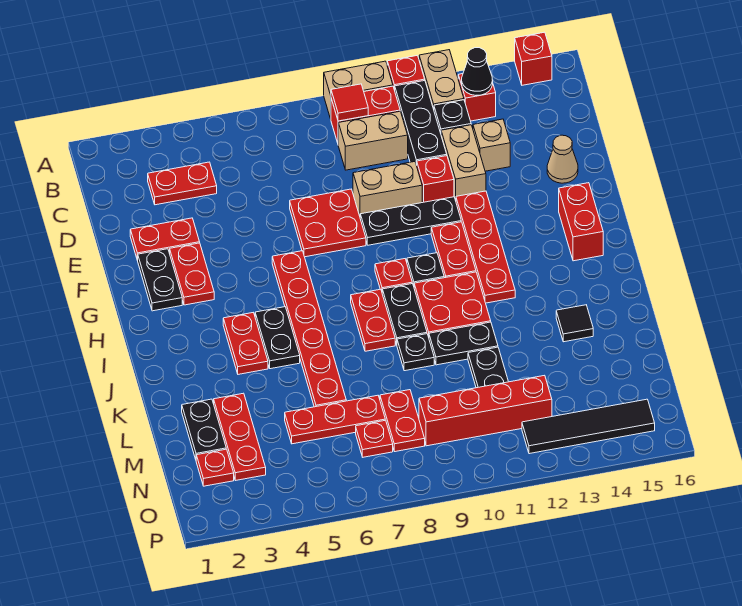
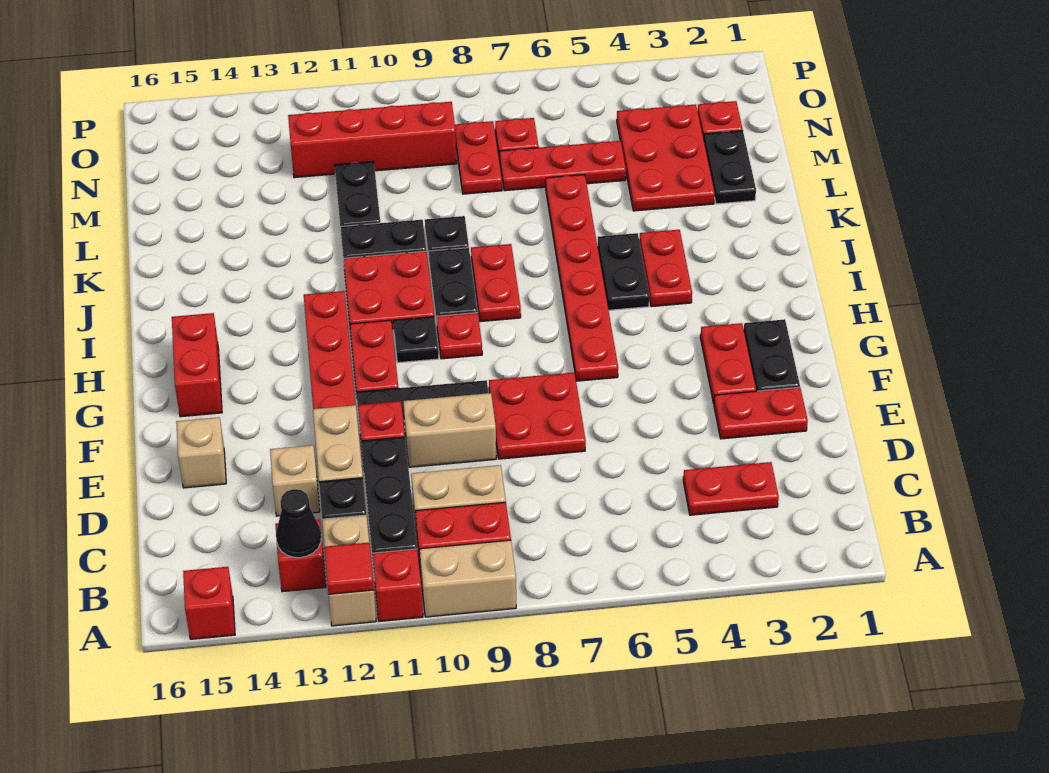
red tile B9 level 2 -> red tile A12 level 2
tan cone E15 level 1 -> tan brick E15 level 1
black tile K14 level 1 -> none
red plate L3:N3 level 1 -> red plate L3:N4 level 1
black tile O12:O15 level 1 -> none

